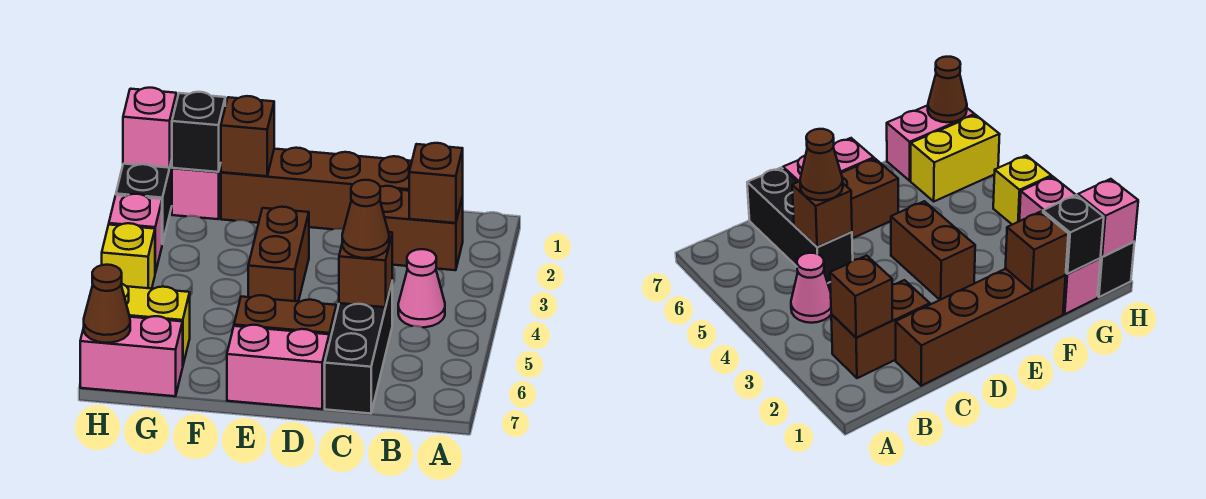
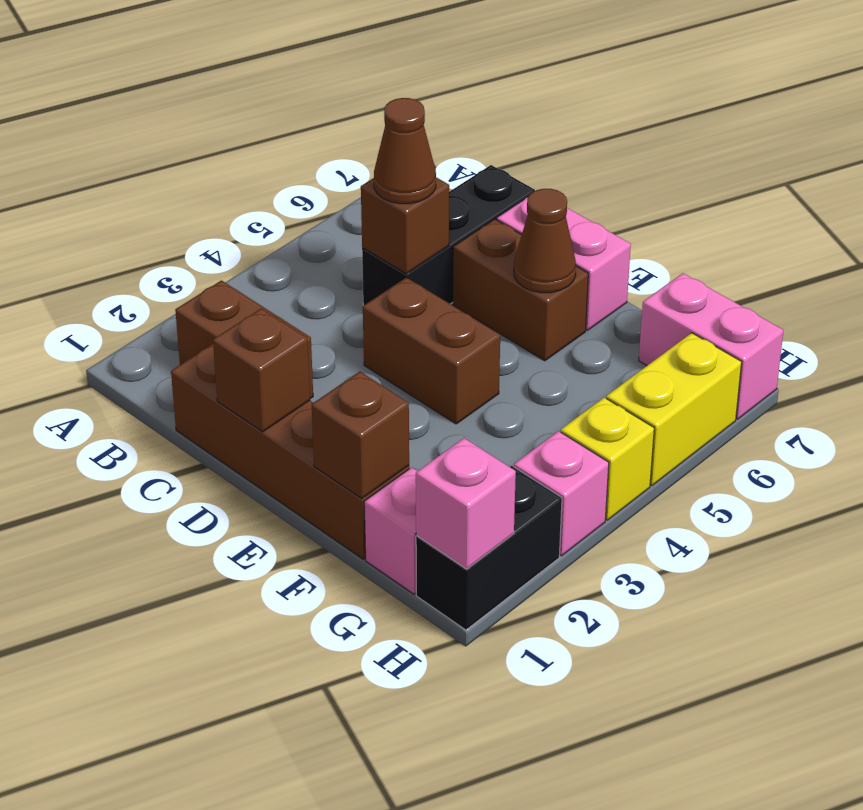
brown brick B2 level 2 -> brown brick D1 level 2
pink cone B4 level 1 -> none
brown brick E3:E4 level 1 -> brown brick D4:E4 level 1
black brick G1 level 2 -> none
yellow brick G6:H6 level 1 -> yellow brick H5:H6 level 1
brown cone H7 level 2 -> brown cone E6 level 2

